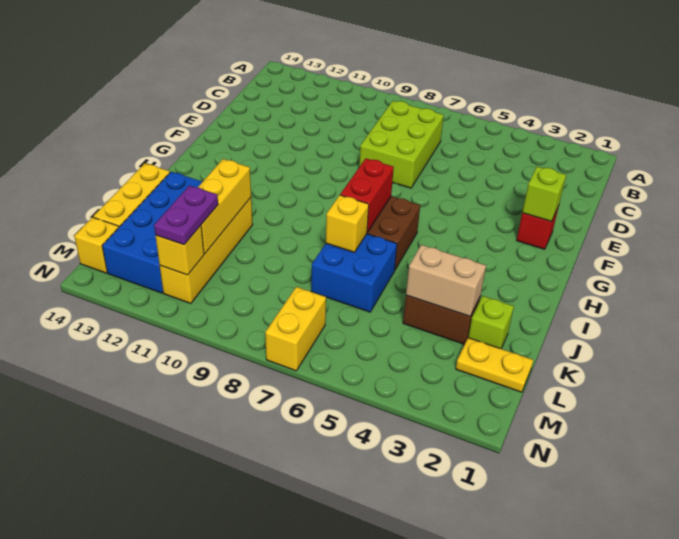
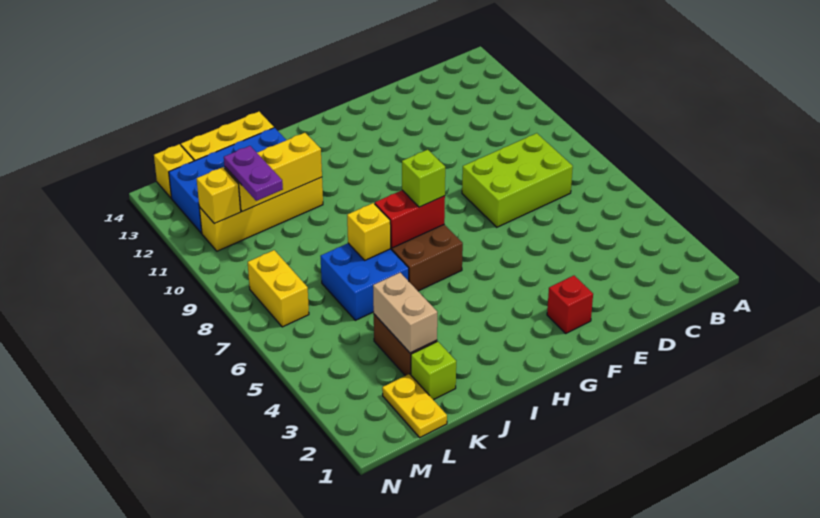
lime brick F2 level 2 -> lime brick H7 level 3
purple plate L11:M11 level 3 -> purple plate L10:L11 level 3
yellow brick M7:N7 level 1 -> yellow brick M7:M8 level 1

